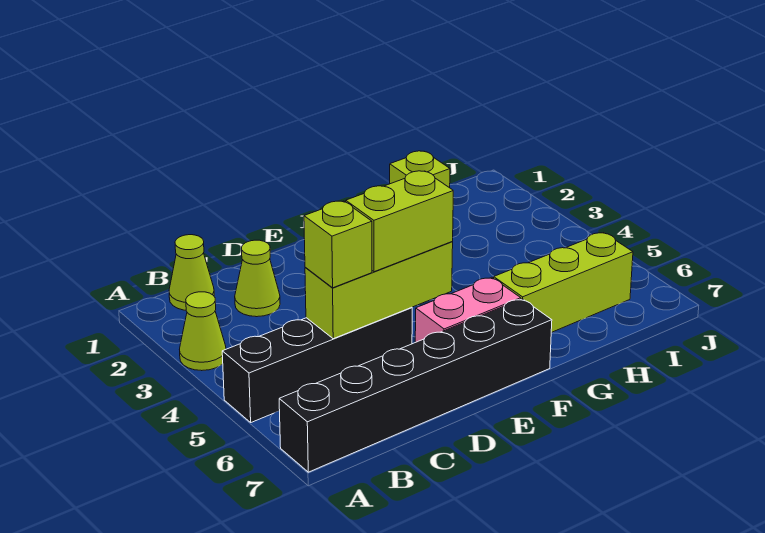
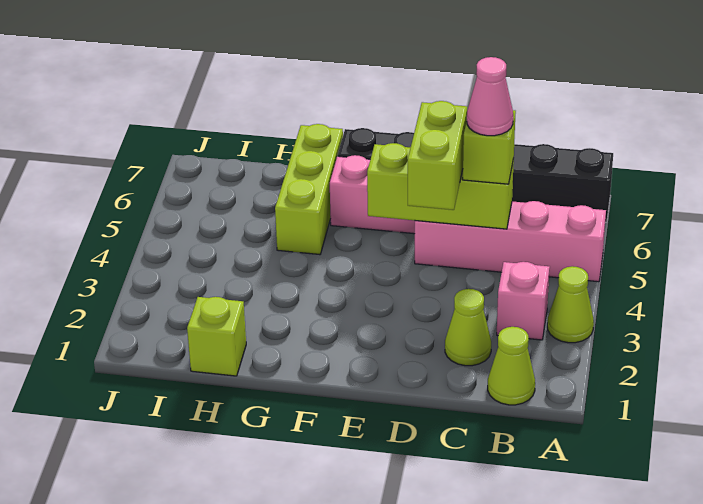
black brick A5:D5 level 1 -> pink brick A5:D5 level 1
none -> pink brick B3 level 1
none -> pink cone C5 level 4
lime brick D5:E5 level 3 -> lime brick D4:D5 level 3
lime brick G6:I6 level 1 -> lime brick G5:G7 level 1

